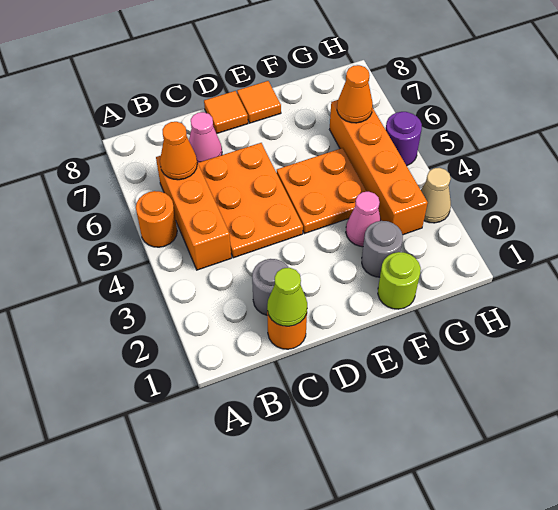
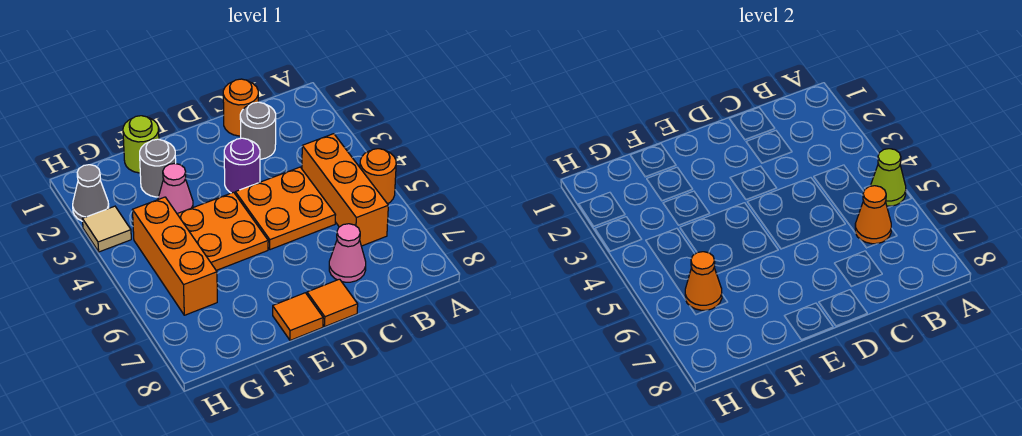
lime cone C1 level 2 -> lime cone A5 level 2
orange plate C4:D6 level 1 -> orange plate C4:D5 level 1
orange brick G3:G6 level 1 -> orange brick G4:G6 level 1
none -> grey cone H2 level 1
tan cone H3 level 1 -> tan tile H3 level 1
purple round brick H5 level 1 -> purple round brick D3 level 1

